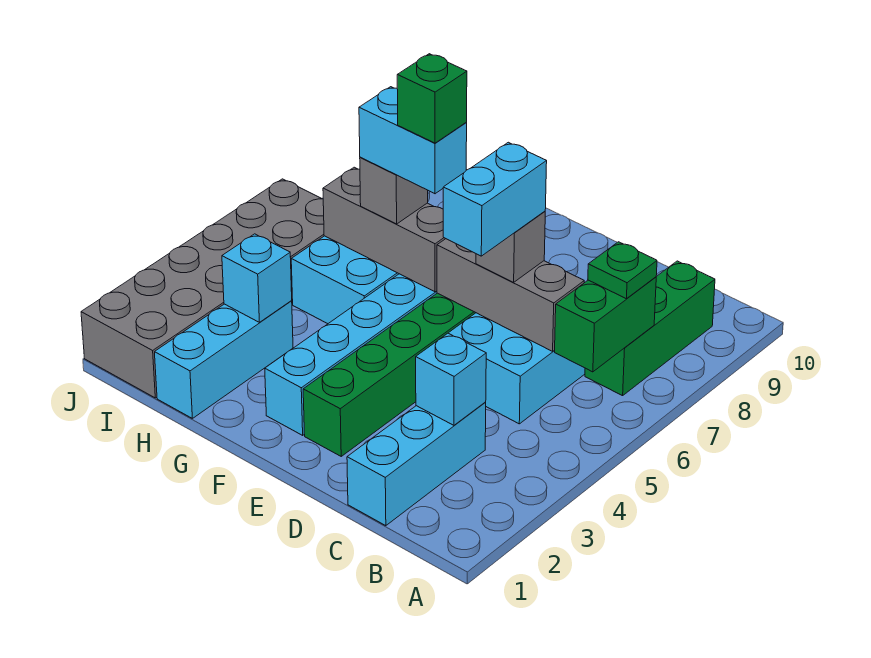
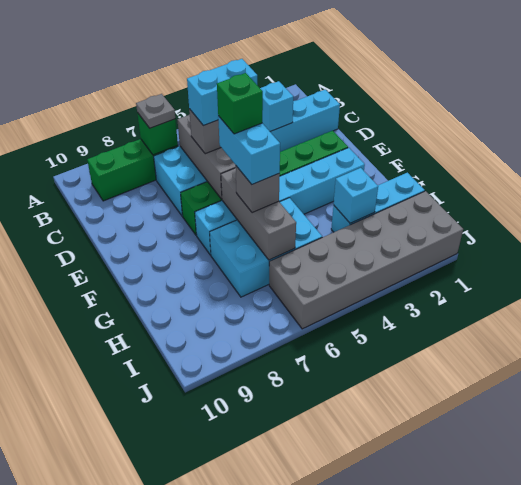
green brick B6:B7 level 2 -> green brick B7 level 2
green plate B7 level 3 -> grey plate B7 level 3

